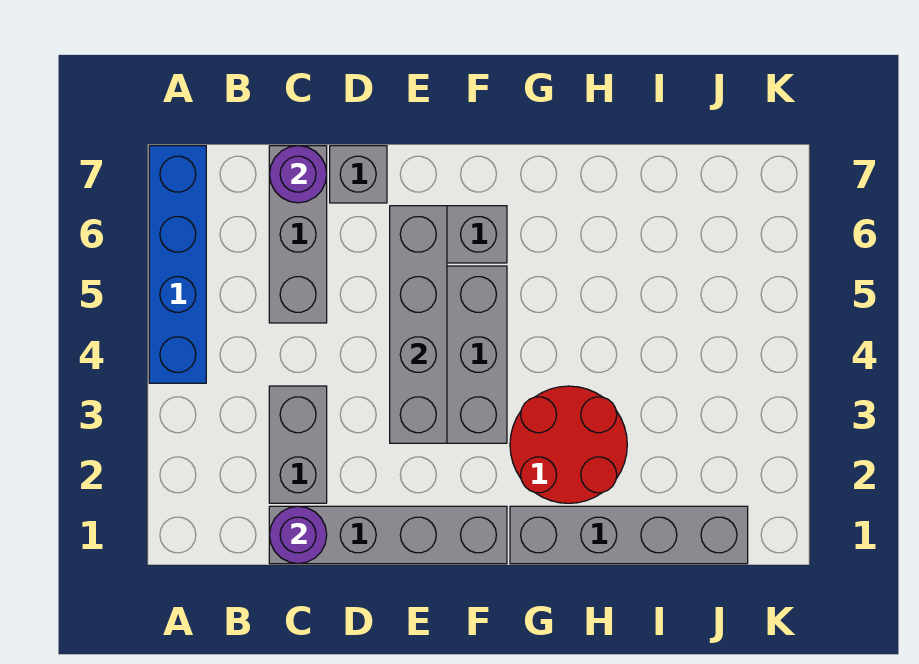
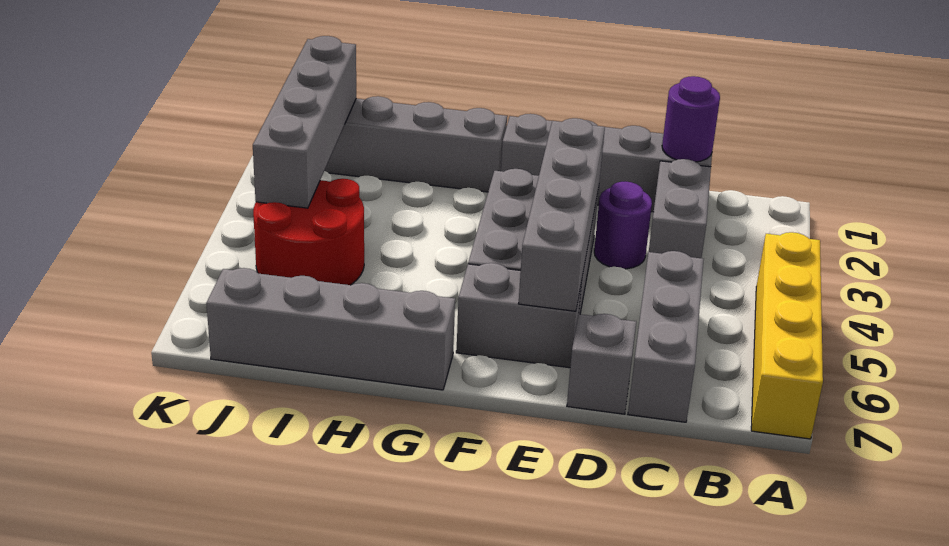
blue brick A4:A7 level 1 -> yellow brick A4:A7 level 1
purple round brick C7 level 2 -> purple round brick D3 level 1
red round brick G2:H3 level 1 -> red round brick I4:J5 level 1
none -> grey brick G7:J7 level 1
none -> grey brick J1:J4 level 2

